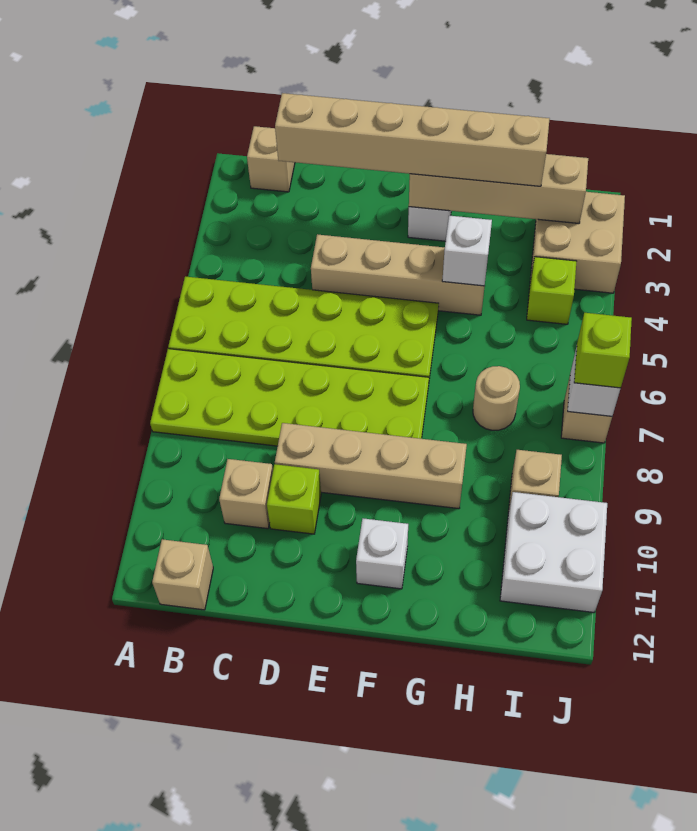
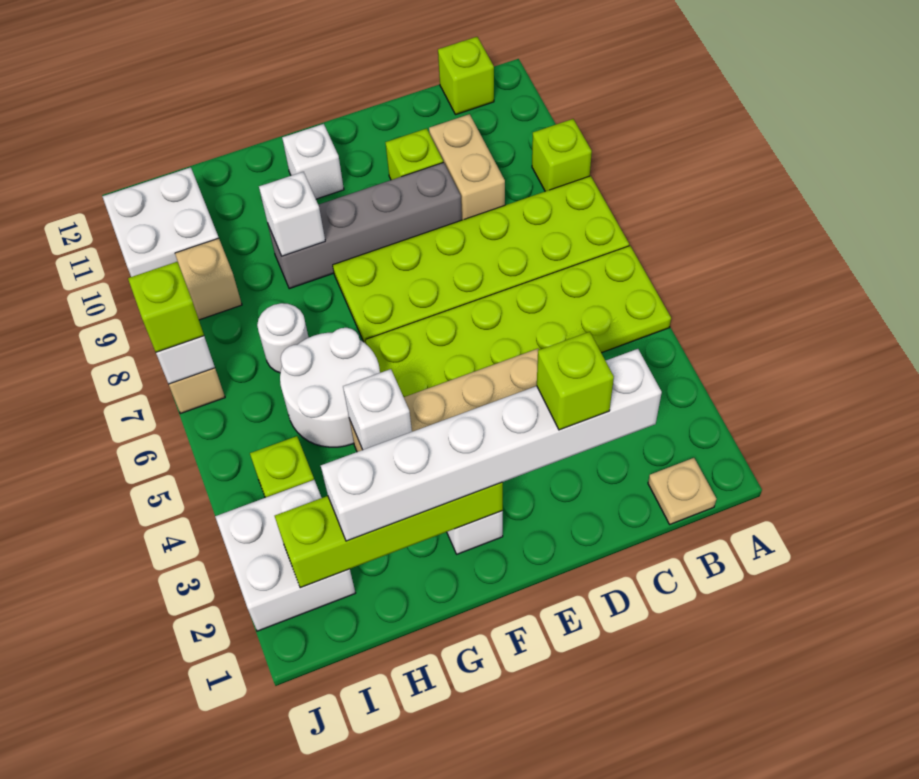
none -> lime brick A9 level 1
tan brick B1 level 1 -> tan plate B1 level 1
tan brick B12 level 1 -> lime brick B12 level 1
tan brick C2:H2 level 3 -> white brick C2:H2 level 3
tan brick C10 level 1 -> tan brick C9:C10 level 1
none -> lime brick D2 level 4
tan brick D9:G9 level 1 -> grey brick D9:G9 level 1
tan brick F2:I2 level 2 -> lime brick F2:I2 level 2
none -> white round brick G5:H6 level 1
none -> white brick G9 level 2
tan round brick H7 level 1 -> white round brick H7 level 1
tan brick I2:J3 level 1 -> white brick I2:J3 level 1

